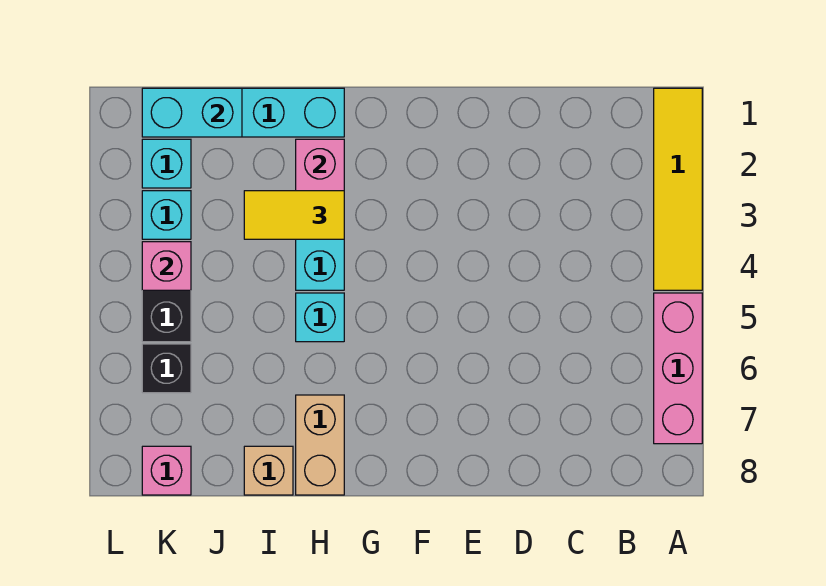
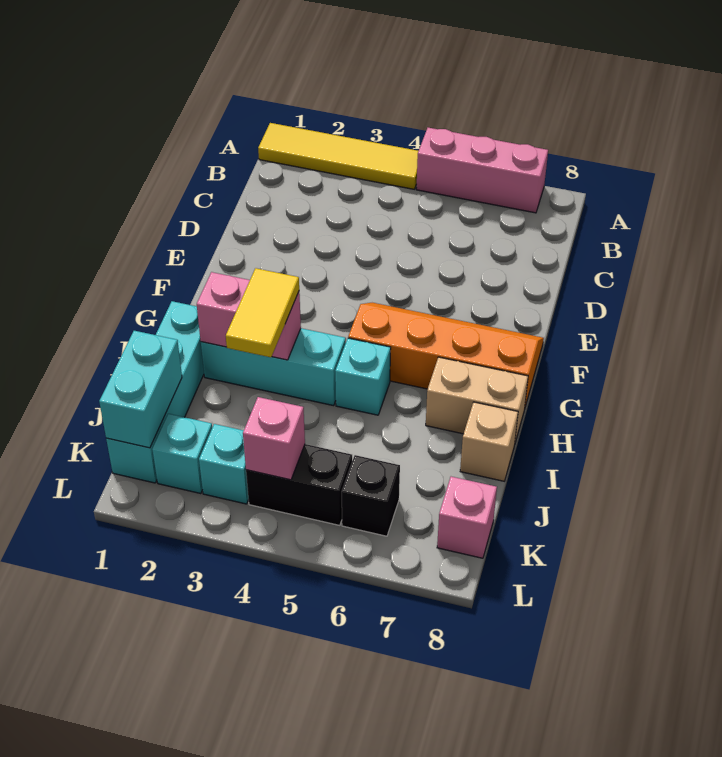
none -> orange slope F5:G8 level 1 top G

